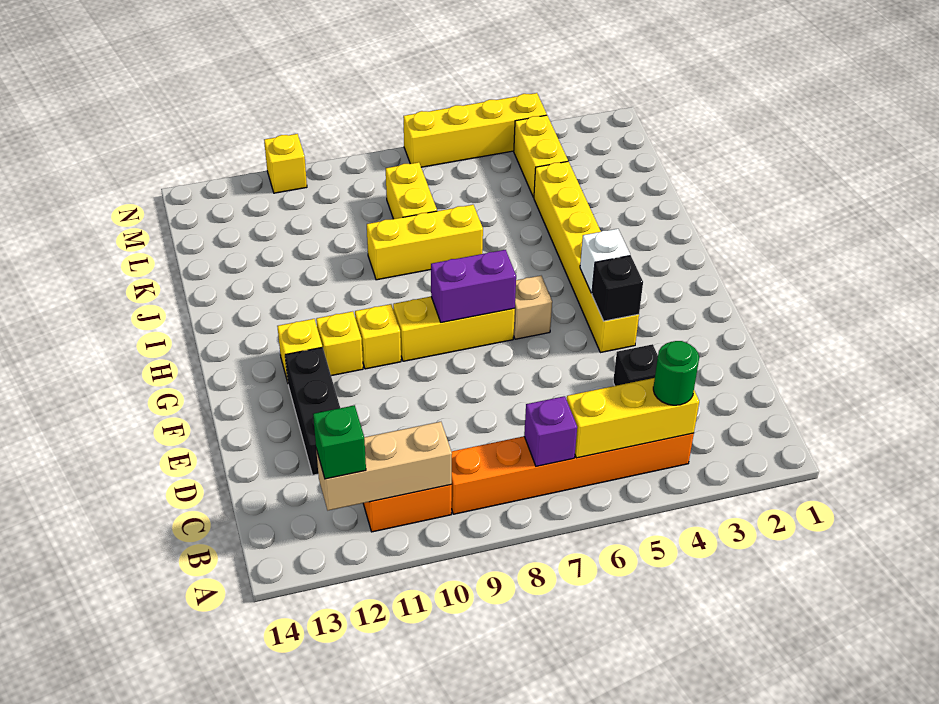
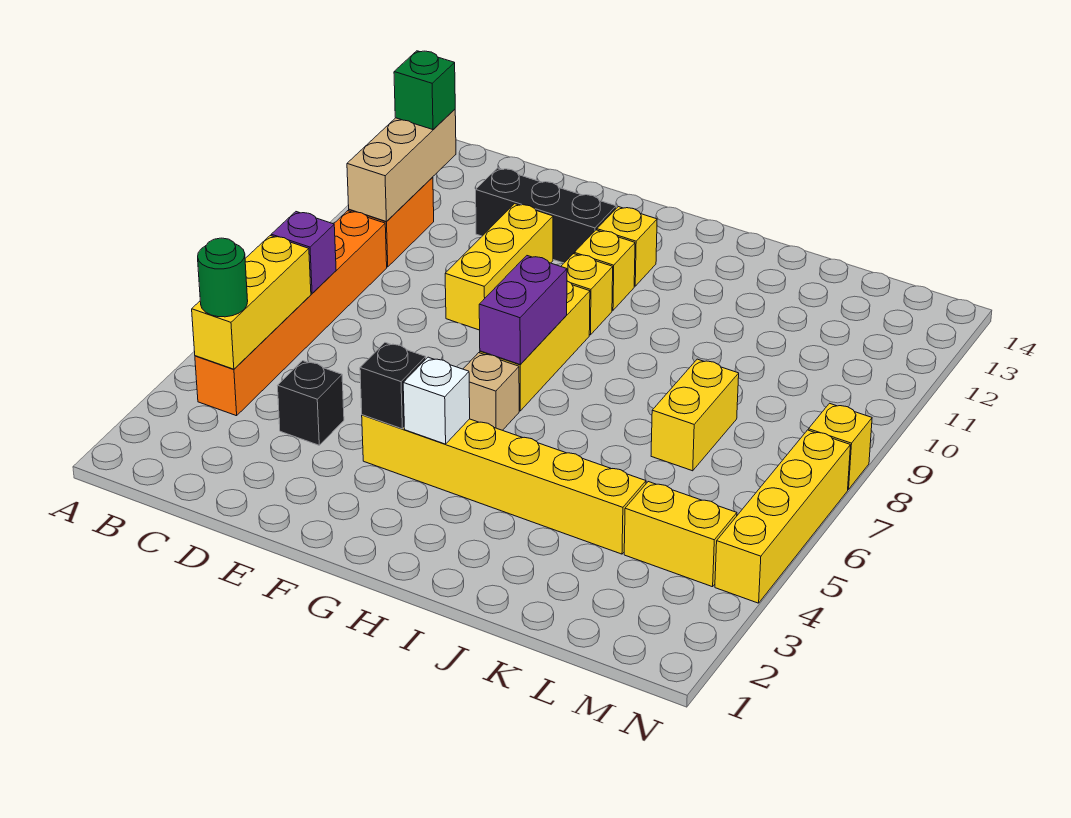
yellow brick J7:J9 level 1 -> yellow brick E9:E11 level 1
yellow brick K8:L8 level 1 -> yellow brick K7:K8 level 1
yellow brick N11 level 1 -> yellow brick N8 level 1

